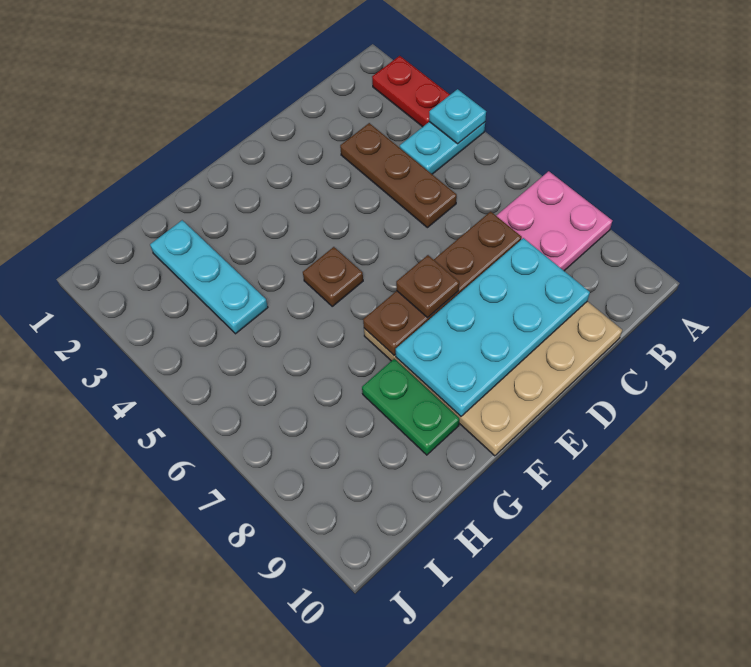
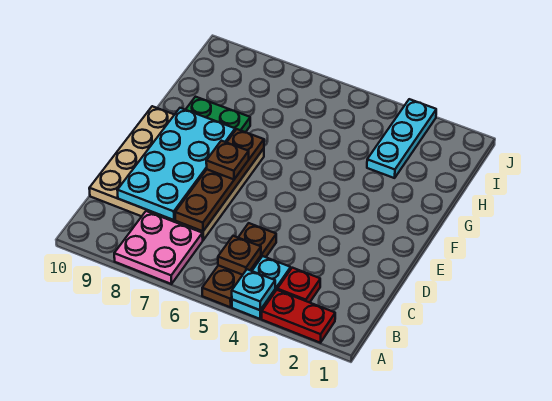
none -> red plate B3 level 1
brown plate C3:C5 level 1 -> brown plate A5:C5 level 1
brown plate F5 level 1 -> brown plate B5 level 2
cyan plate H2:H4 level 1 -> cyan plate H3:J3 level 1

